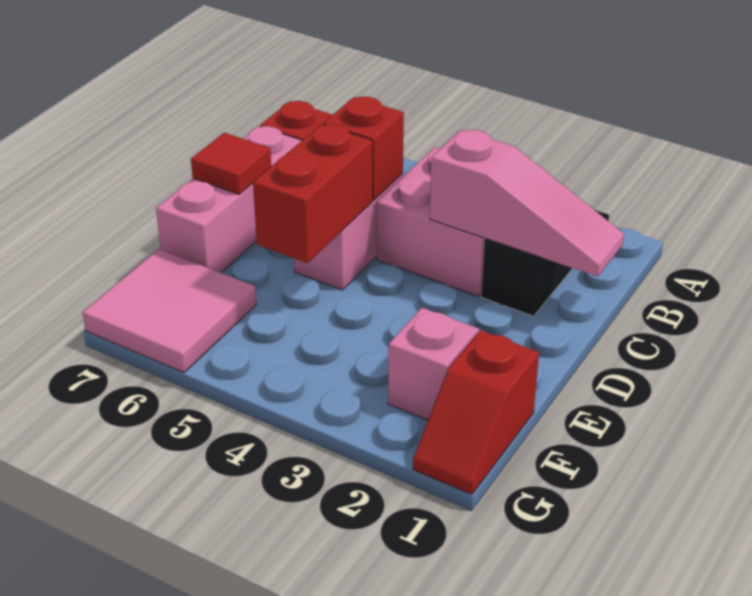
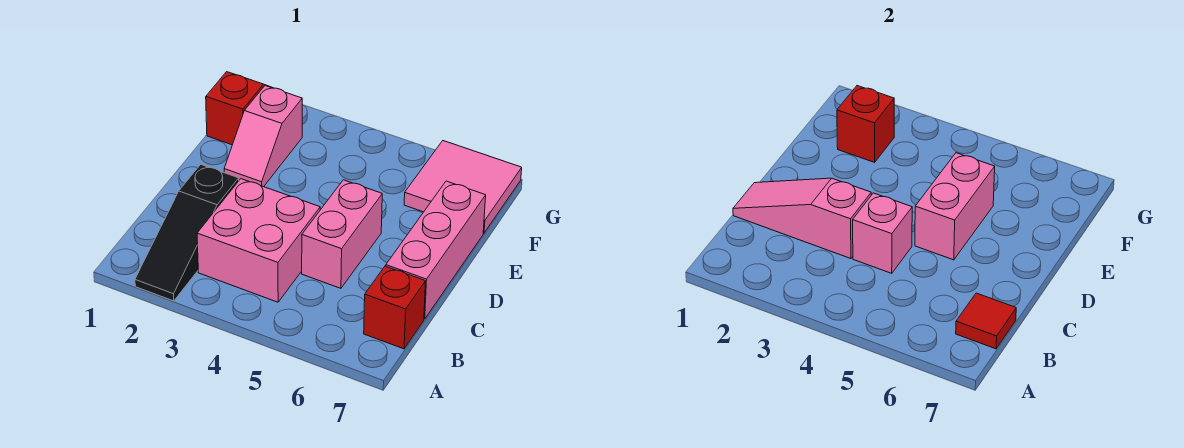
none -> pink brick C4 level 2
red brick C5 level 2 -> red brick F2 level 2
red brick D5:E5 level 2 -> pink brick D5:E5 level 2
red tile D7 level 2 -> red tile B7 level 2

